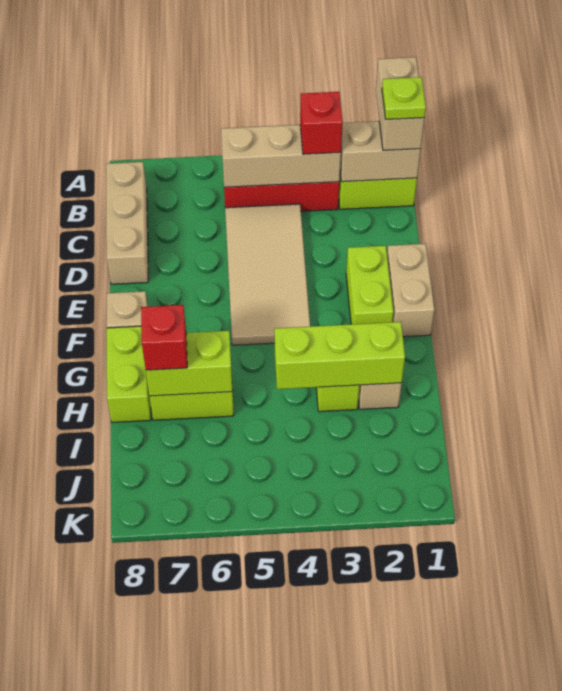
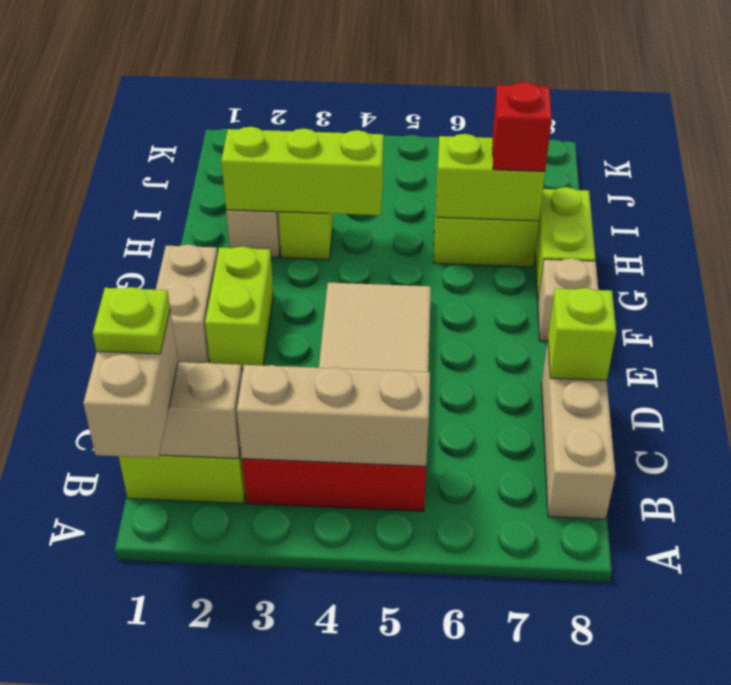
red brick B3 level 3 -> none
none -> lime brick D8 level 2

